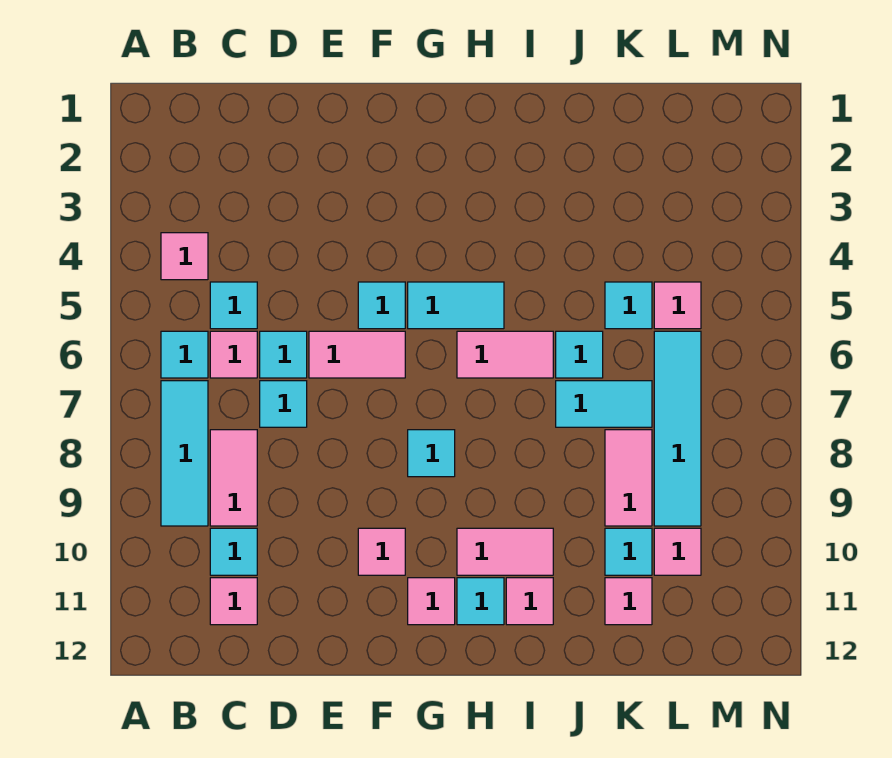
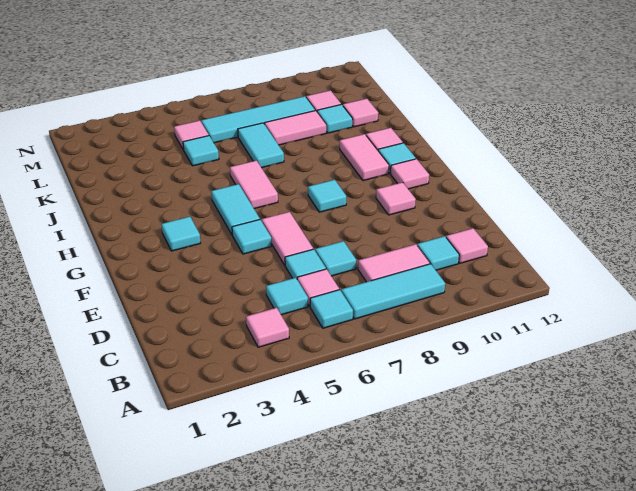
cyan tile J6 level 1 -> cyan tile G3 level 1

